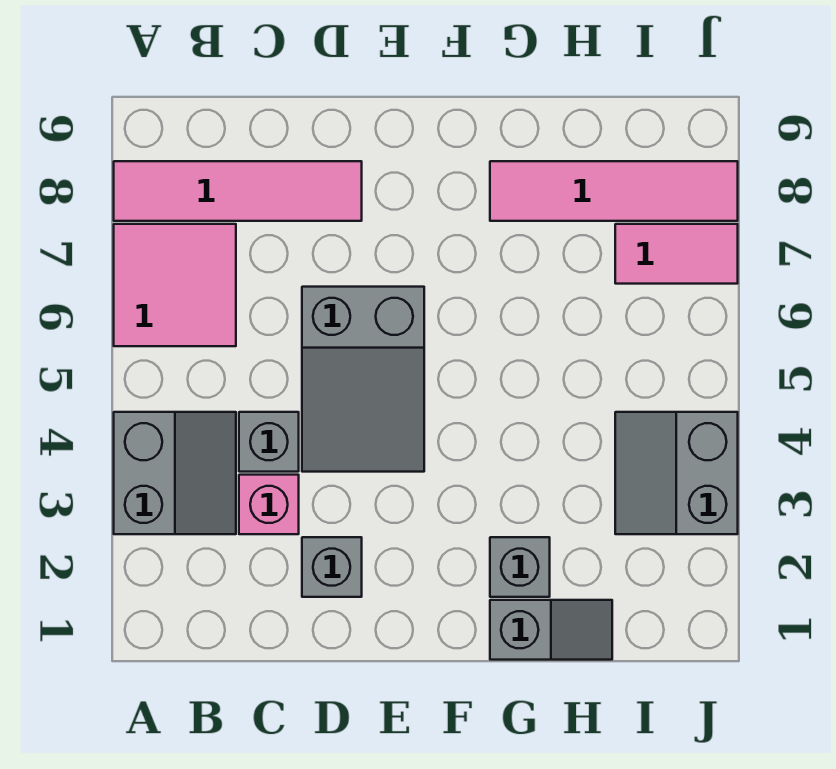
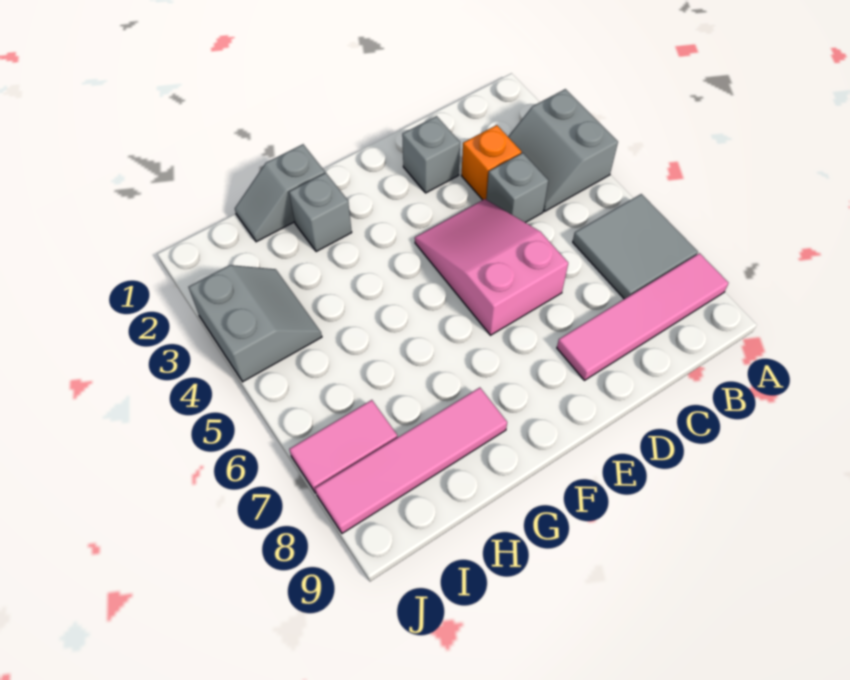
pink tile A6:B7 level 1 -> grey tile A6:B7 level 1
pink brick C3 level 1 -> orange brick C3 level 1
grey slope D4:E6 level 1 top 6 -> pink slope D4:E6 level 1 top 6

